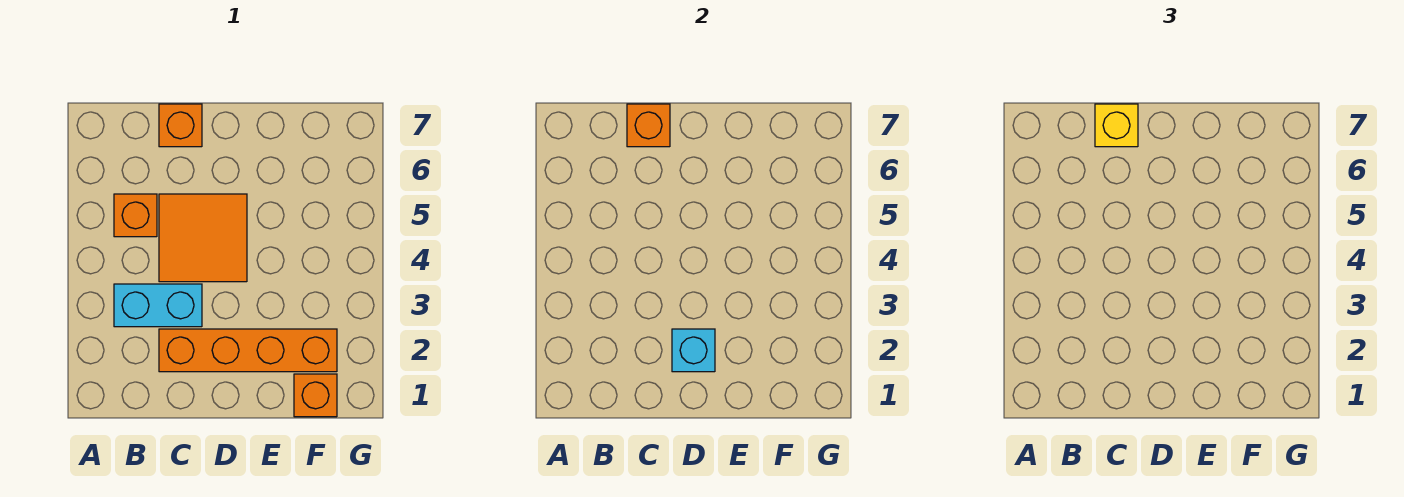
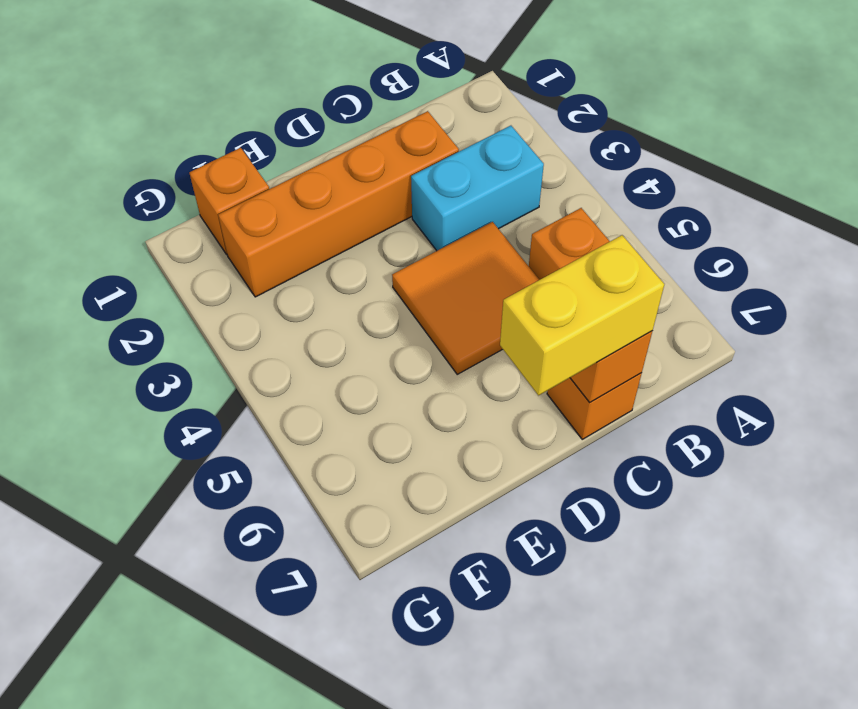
yellow brick C7 level 3 -> yellow brick C7:D7 level 3
cyan brick D2 level 2 -> none

